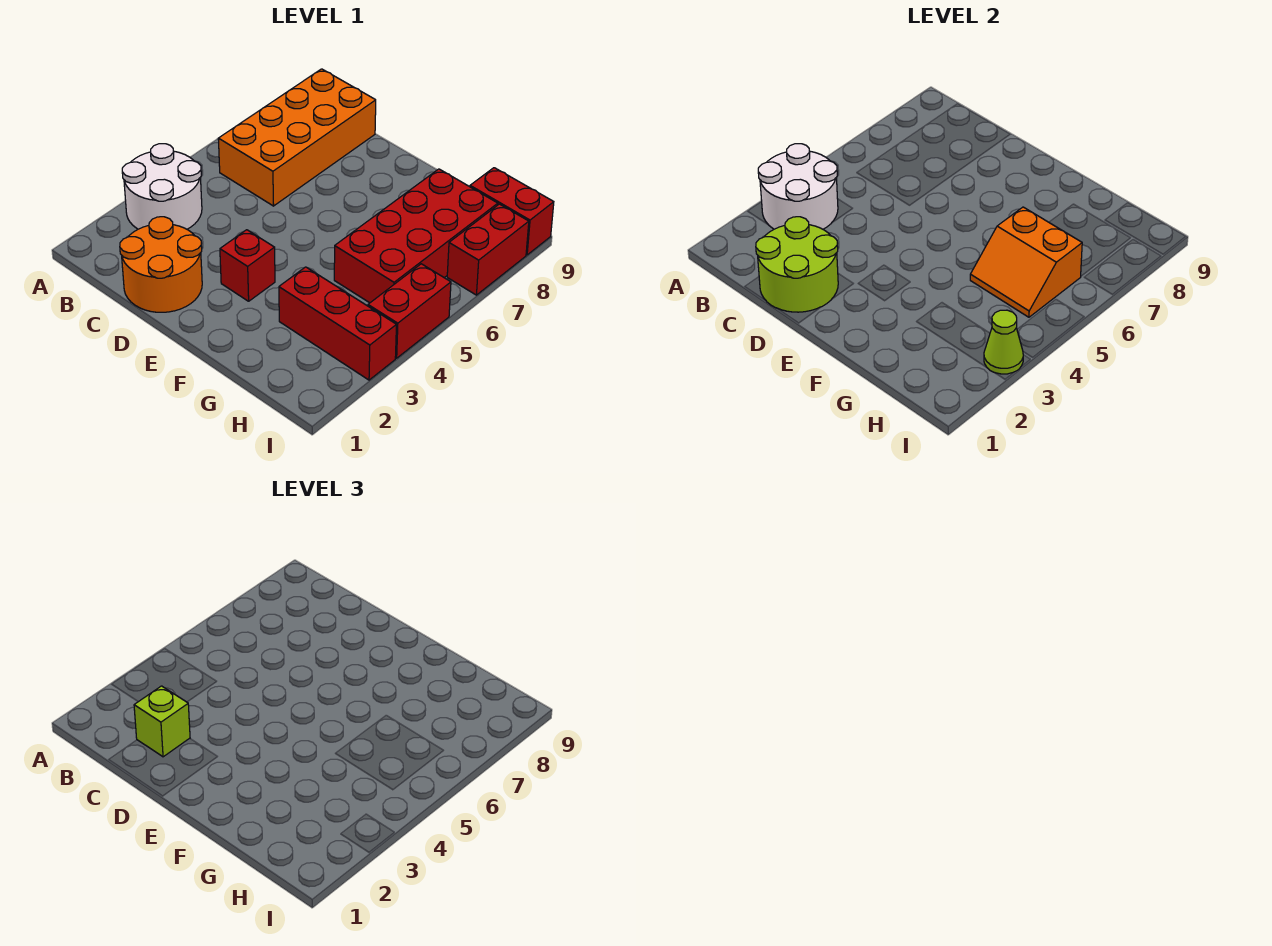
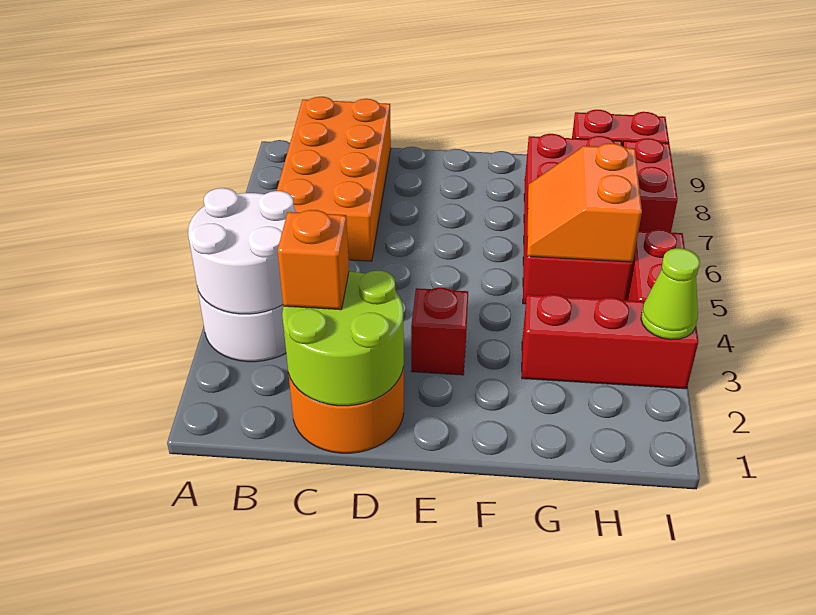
lime brick C2 level 3 -> orange brick C2 level 3
orange slope G5:H6 level 2 top 6 -> orange slope G5:H6 level 2 top H

